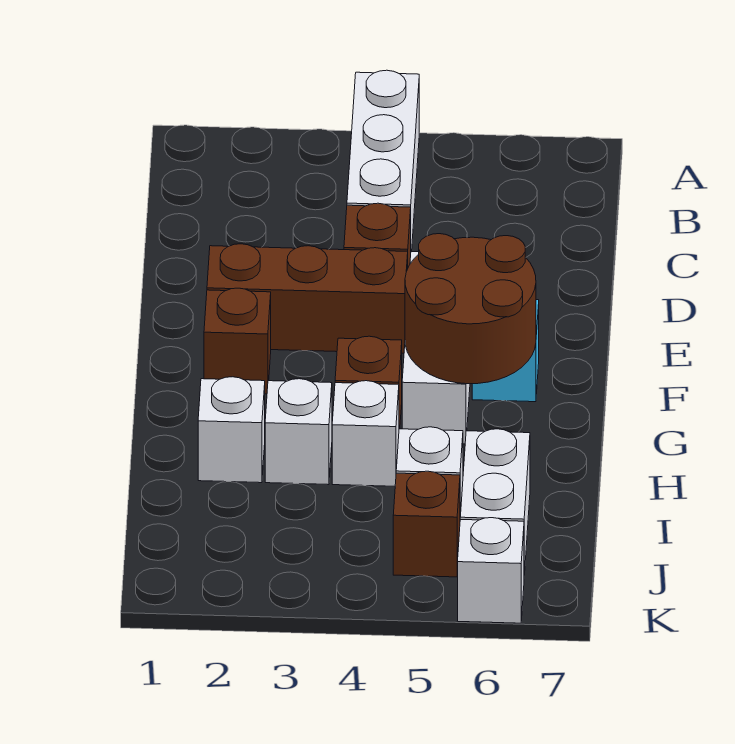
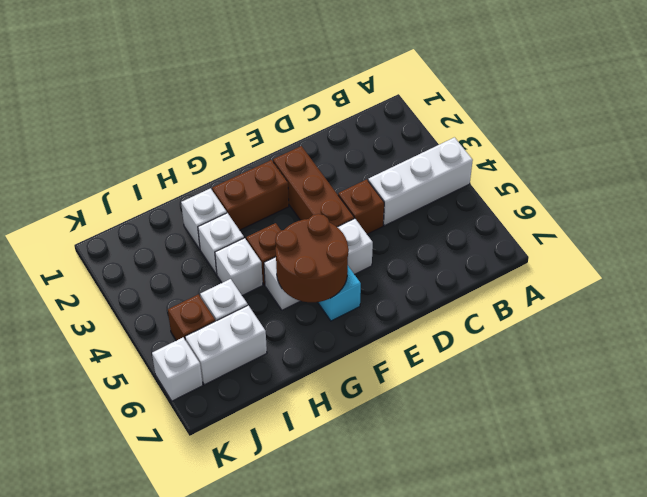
brown brick F2 level 1 -> brown brick F2:G2 level 1

